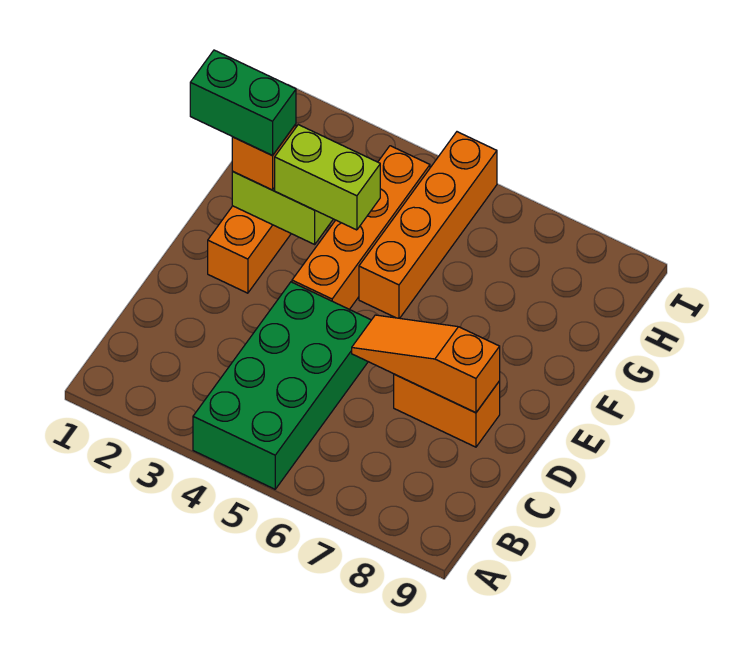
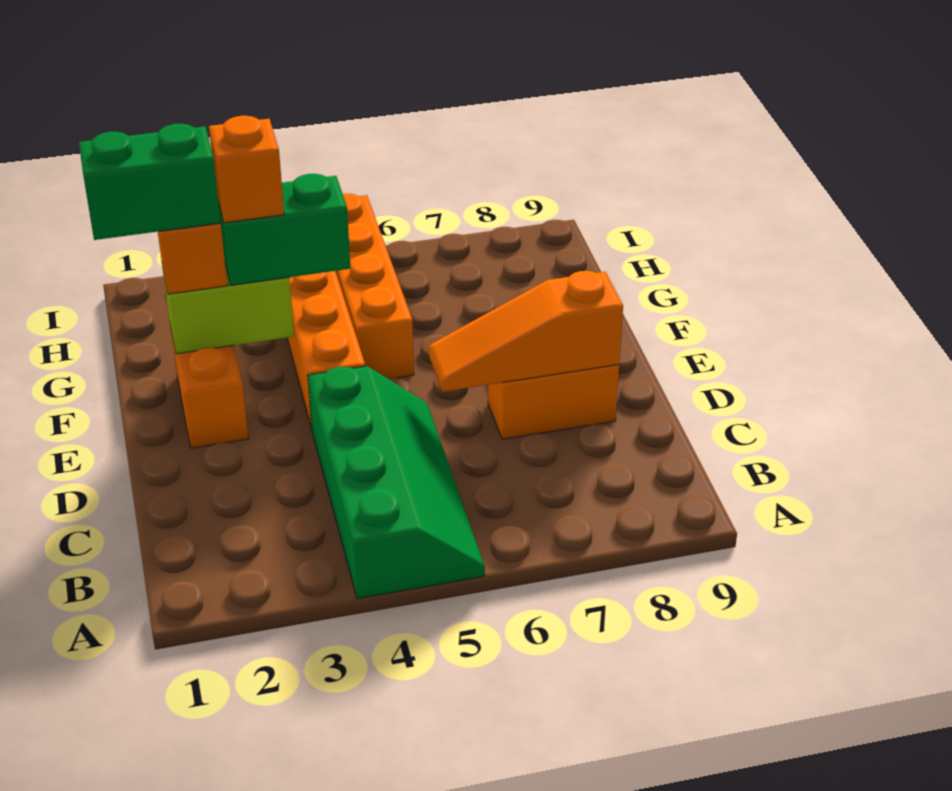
green brick A4:D5 level 1 -> green slope A4:D5 level 1 top 4
lime brick F3:F4 level 3 -> green brick F3:F4 level 3
none -> orange brick F3 level 4

